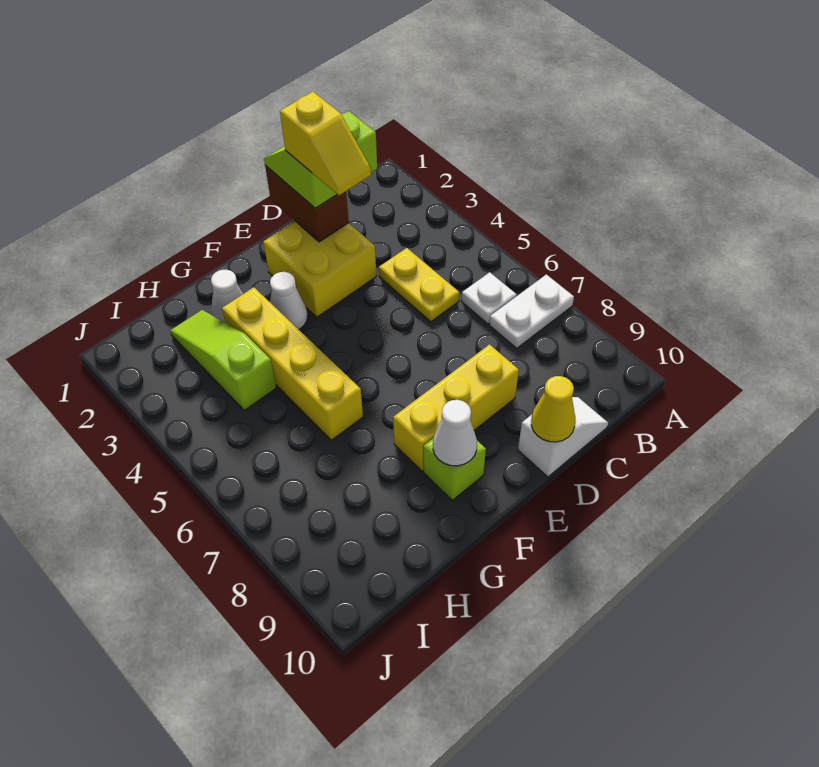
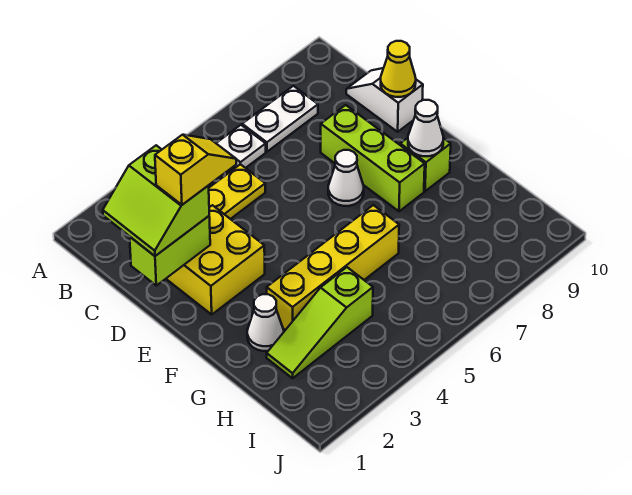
white plate A7:B7 level 1 -> white plate B7:B8 level 1
brown brick D1:D2 level 2 -> lime brick D1:D2 level 2
yellow brick D8:F8 level 1 -> lime brick D8:F8 level 1
white cone F3 level 1 -> white cone E7 level 1

